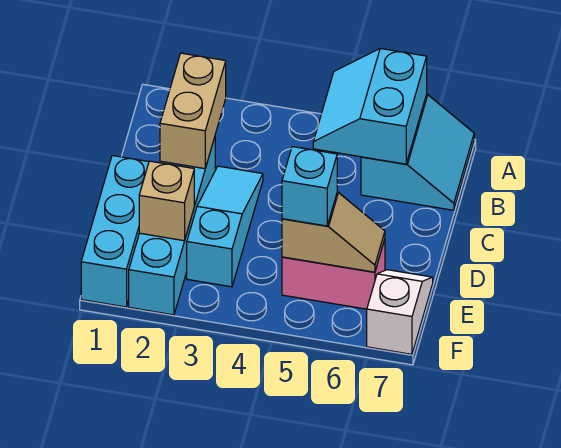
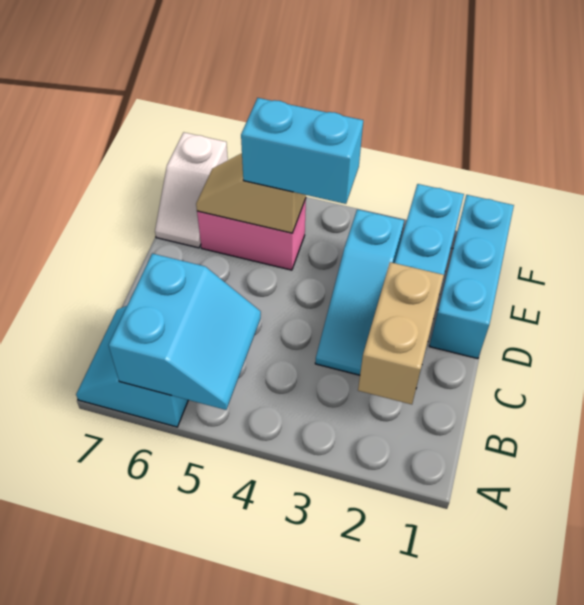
tan brick E2 level 2 -> none
cyan brick E5 level 3 -> cyan brick E4:E5 level 3

